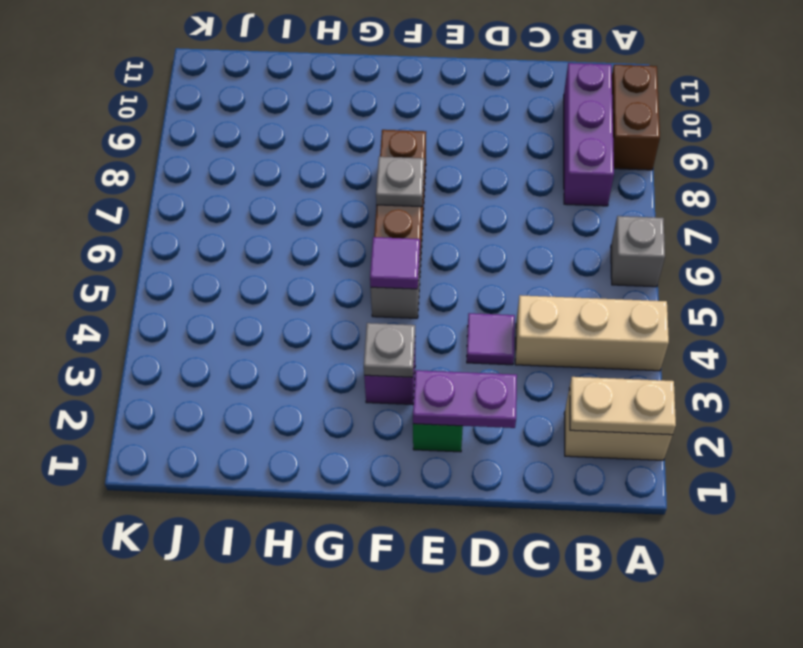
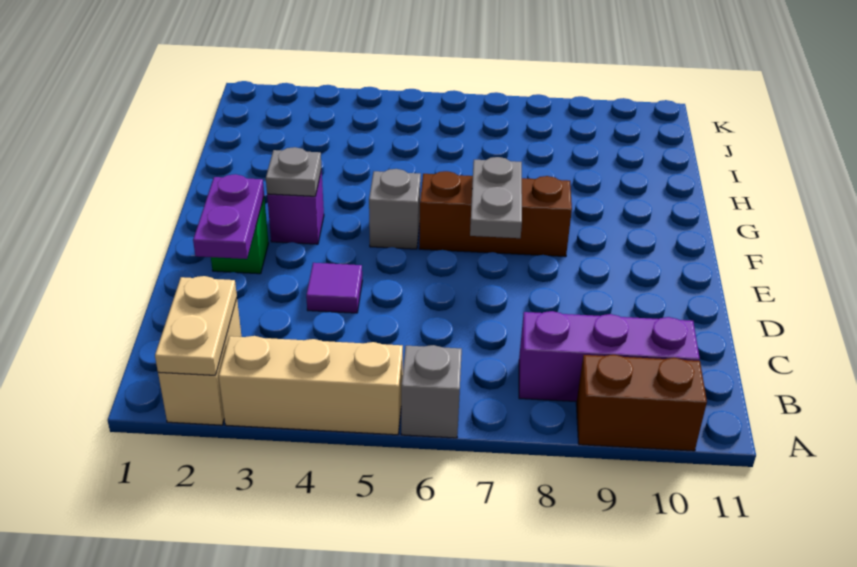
tan brick A4:C4 level 1 -> tan brick A3:A5 level 1
purple tile F5 level 2 -> none
grey plate F7 level 2 -> grey plate E7:F7 level 2

